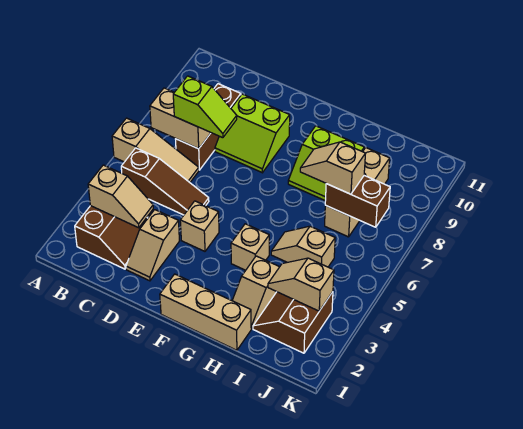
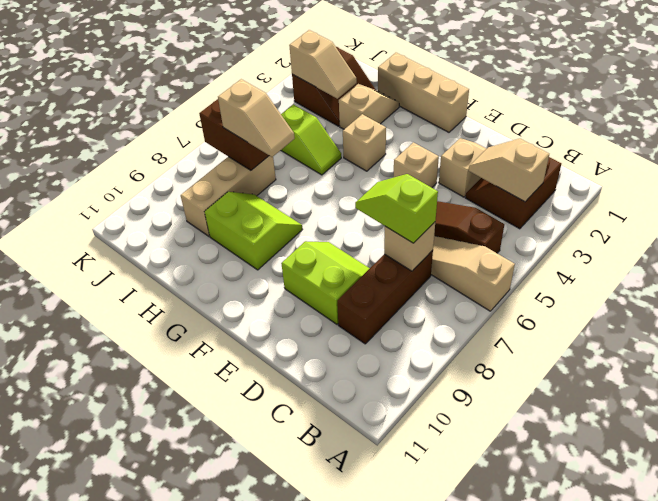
tan brick B7:C7 level 2 -> tan brick C7 level 2
tan slope H5:I5 level 1 top I -> lime slope H5:I5 level 1 top I

